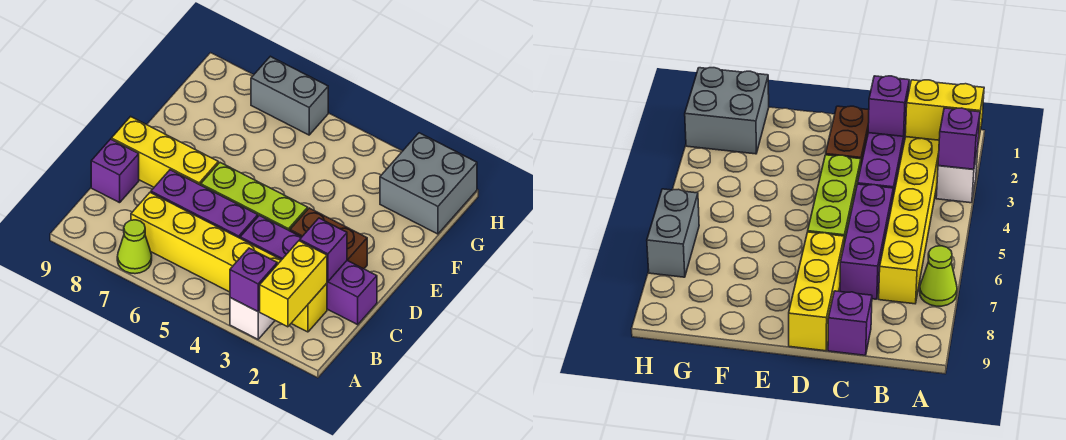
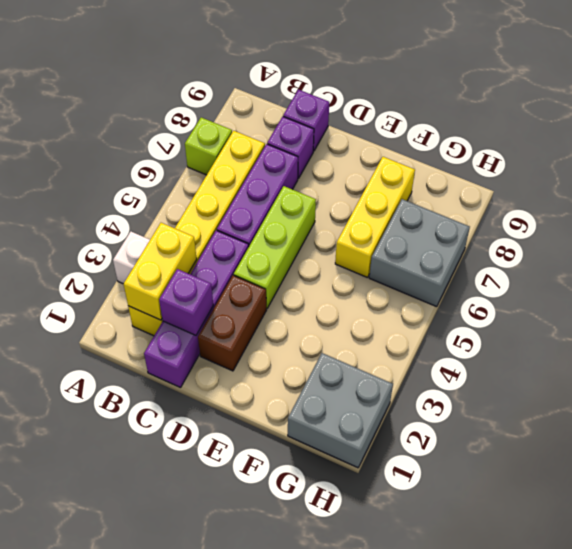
yellow brick A2:B2 level 2 -> yellow brick B2:B3 level 2
purple brick A3 level 2 -> purple brick C8 level 1
lime cone A7 level 1 -> lime brick A7 level 1
yellow brick D7:D9 level 1 -> yellow brick F6:F8 level 1
grey brick H6:H7 level 1 -> grey brick G6:H7 level 1

